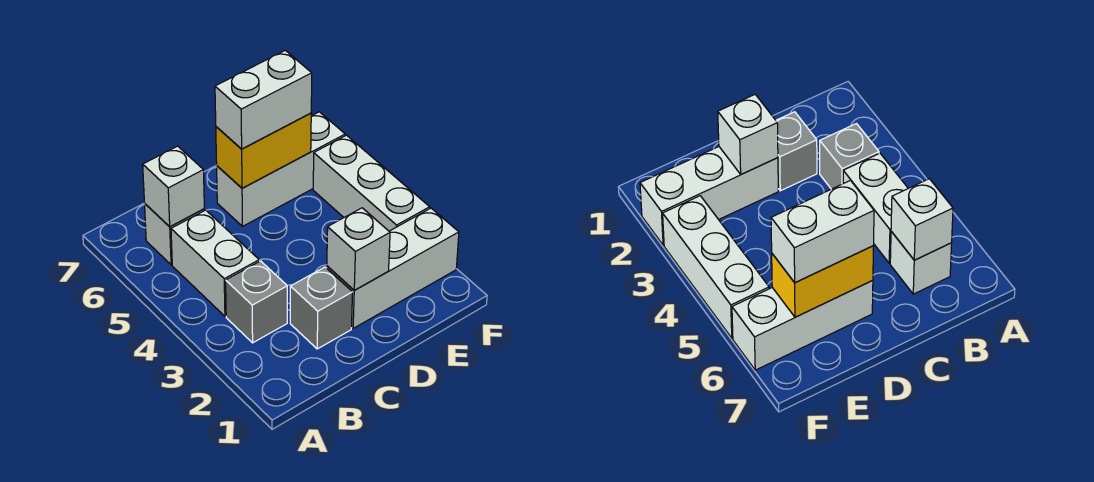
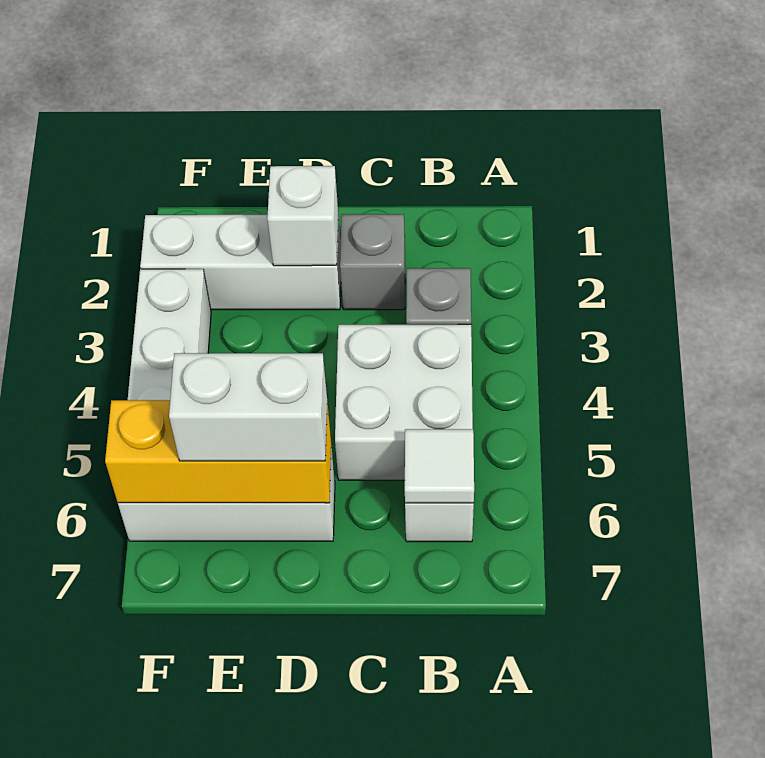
white brick B4:B5 level 1 -> white brick B4:C5 level 1
white brick B6 level 2 -> white tile B6 level 2
yellow brick D6:E6 level 2 -> yellow brick D6:F6 level 2

